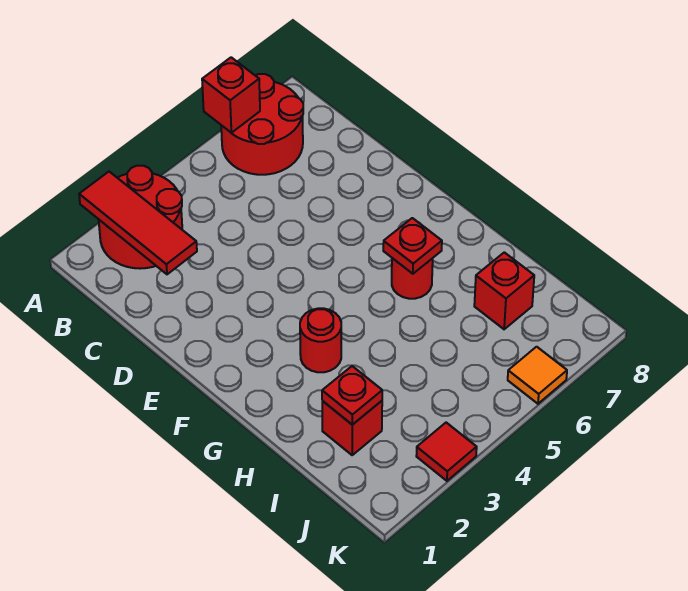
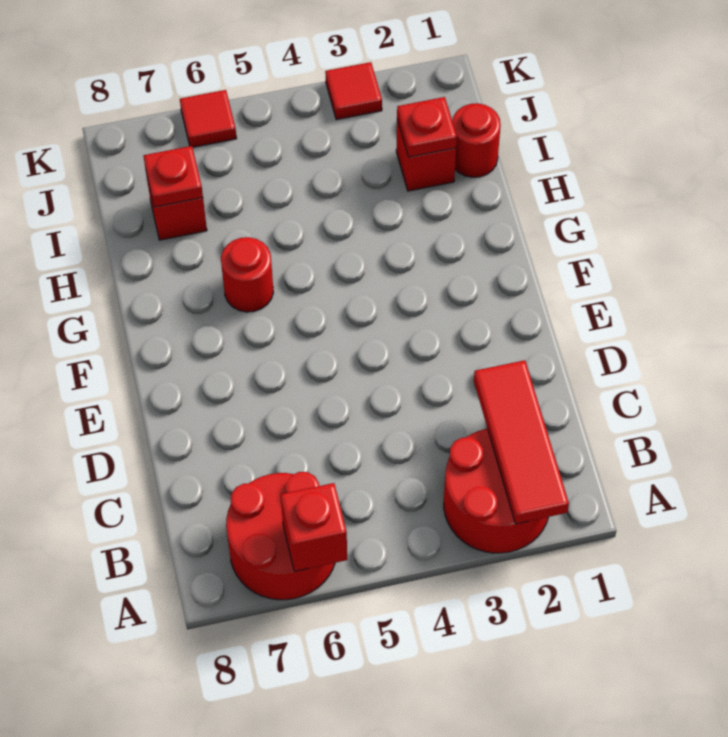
red round brick G3 level 1 -> red round brick I1 level 1
red plate G6 level 2 -> red plate I7 level 2
orange tile K6 level 1 -> red tile K6 level 1

